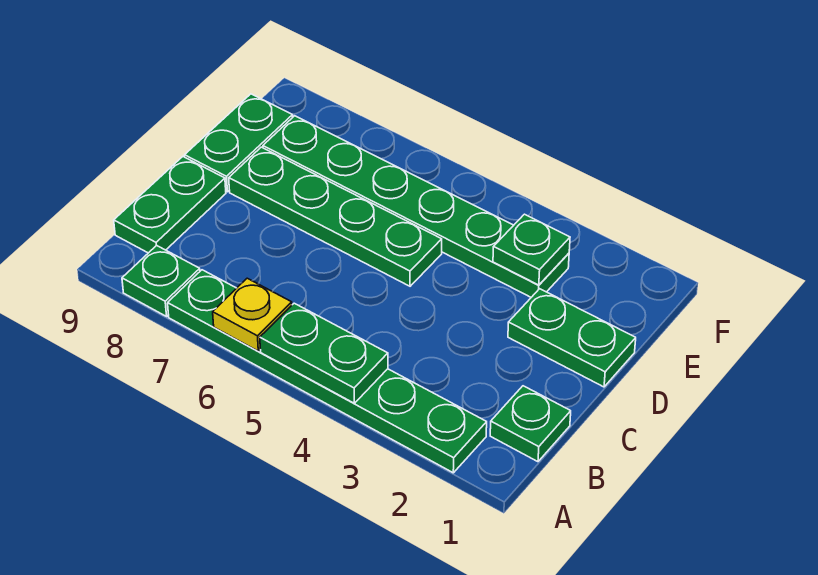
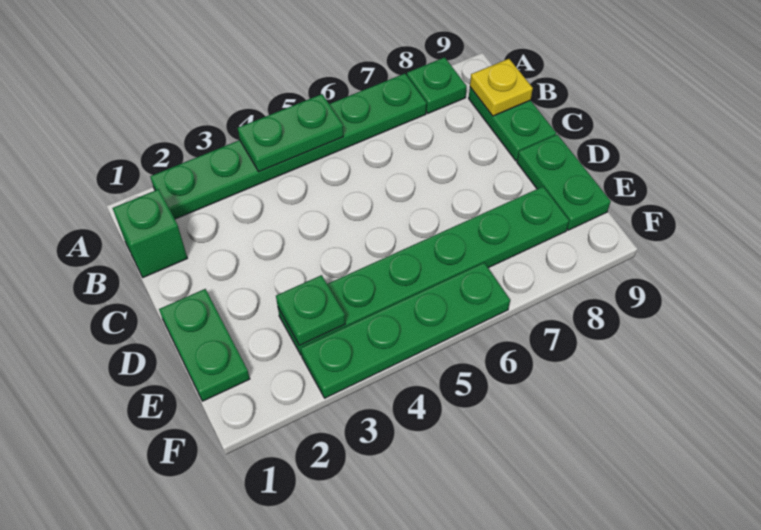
yellow plate A6 level 2 -> yellow plate B9 level 2
green plate B1 level 1 -> green brick B1 level 1
green plate D1:D2 level 1 -> green plate D1:E1 level 1
green plate D5:D8 level 1 -> green plate F3:F6 level 1

